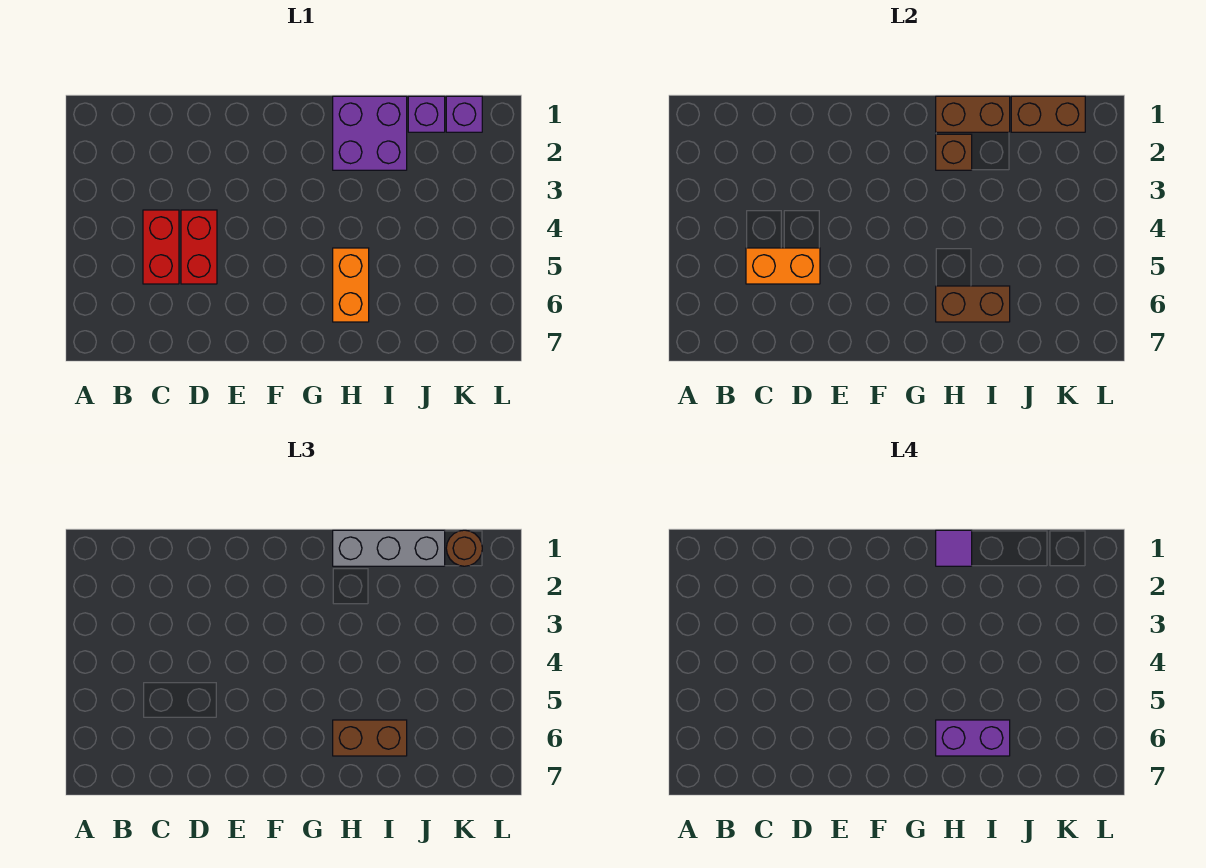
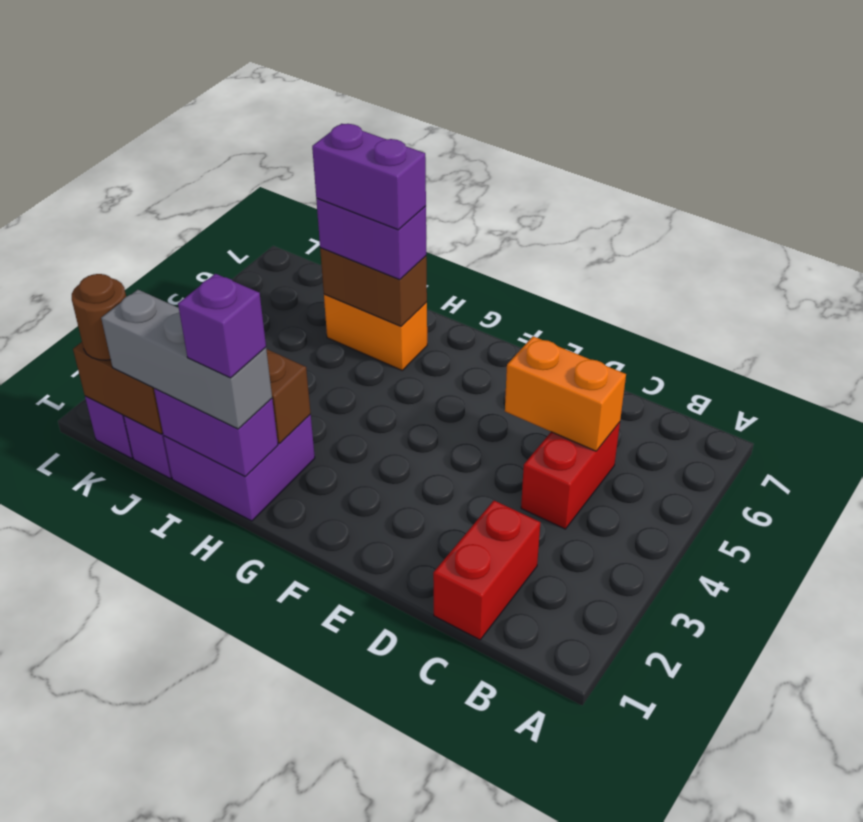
red brick D4:D5 level 1 -> red brick C1:C2 level 1
brown brick H1:I1 level 2 -> purple brick H1:I1 level 2
purple tile H1 level 4 -> purple brick H1 level 4
orange brick H5:H6 level 1 -> orange brick H6:I6 level 1
brown brick H6:I6 level 3 -> purple brick H6:I6 level 3

